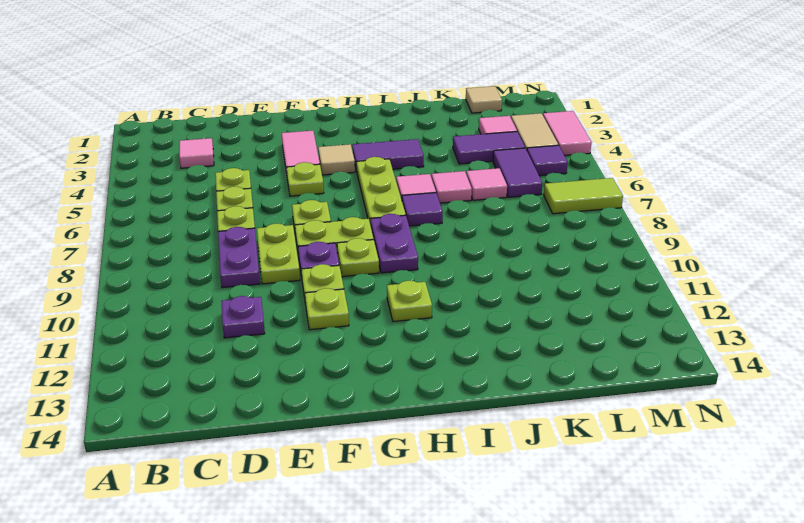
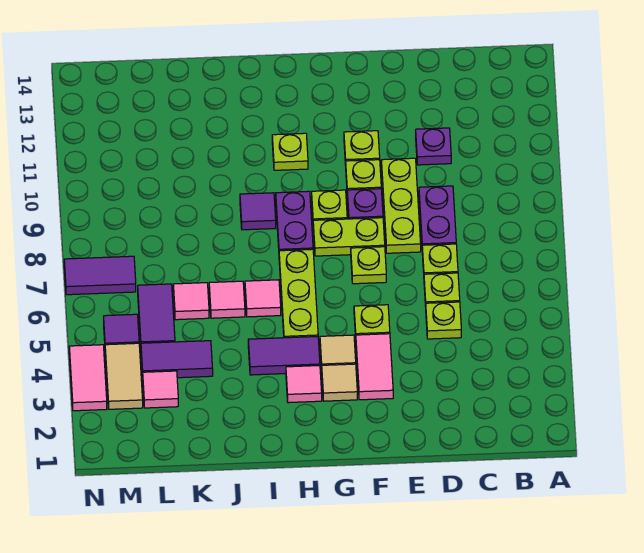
pink tile C3 level 1 -> pink tile H3 level 1
lime plate E8:E9 level 1 -> lime plate E8:E10 level 1
purple tile I7 level 1 -> purple tile I9 level 1
tan tile L1 level 1 -> tan tile G3 level 1
lime tile M7:N7 level 1 -> purple tile M7:N7 level 1

